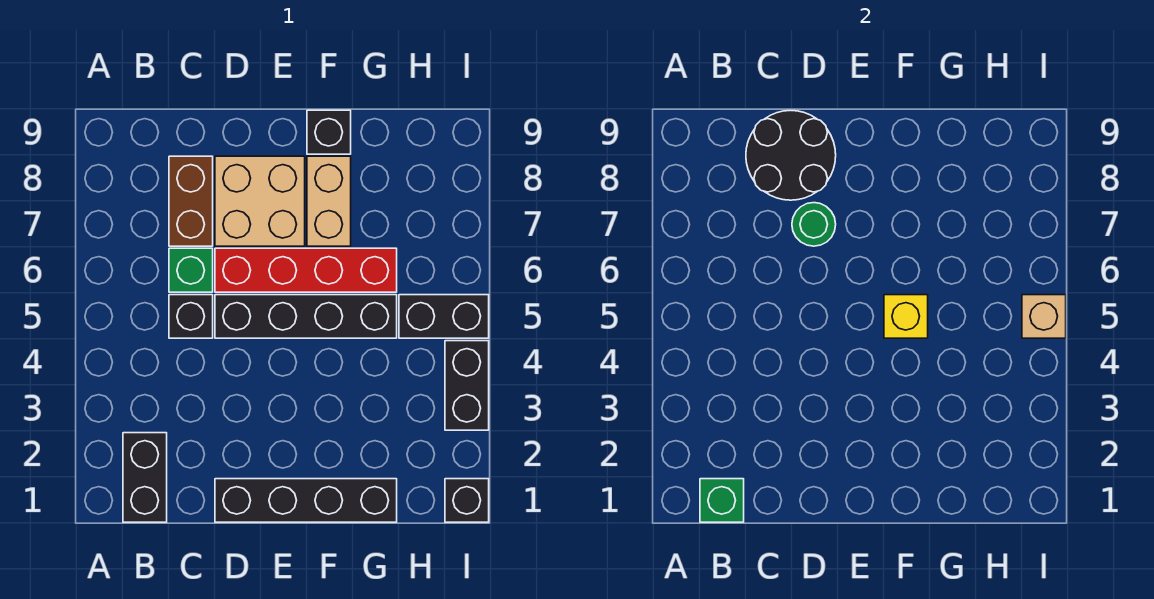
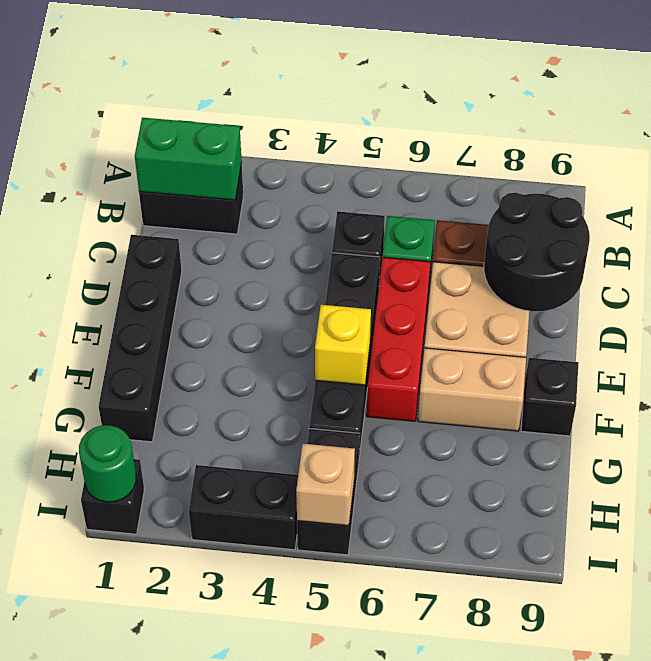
green brick B1 level 2 -> green brick B1:B2 level 2
red brick D6:G6 level 1 -> red brick D6:F6 level 1
green round brick D7 level 2 -> green round brick I1 level 2

